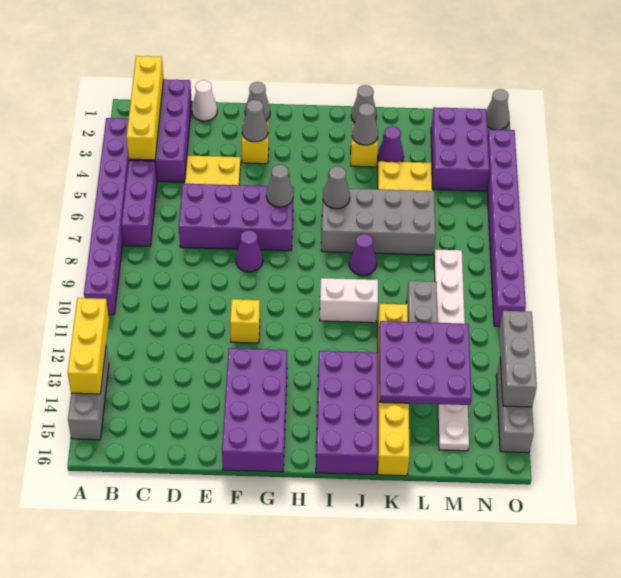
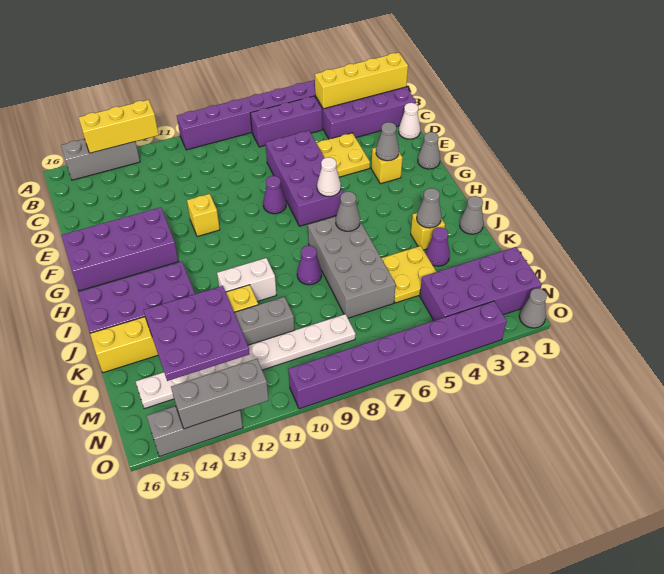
grey cone G6 level 2 -> white cone G6 level 2
white brick I10:J10 level 1 -> white brick J10:J11 level 1
purple brick M2:N4 level 1 -> purple brick M1:N4 level 1

